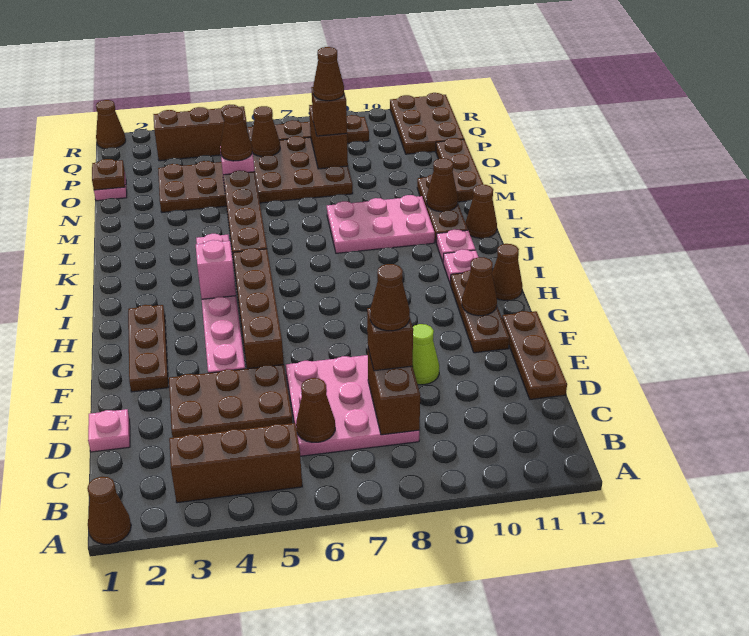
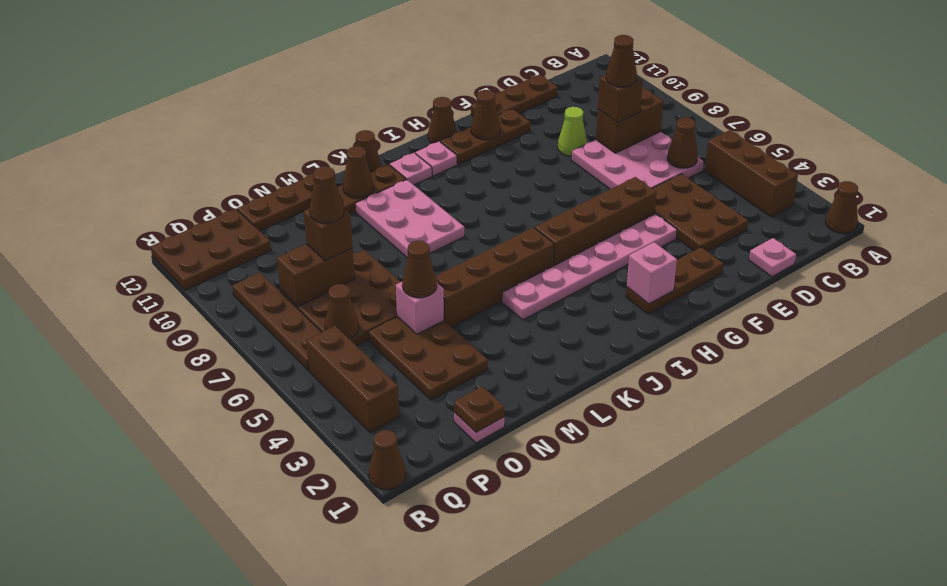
pink brick I4 level 2 -> pink brick H2 level 2

